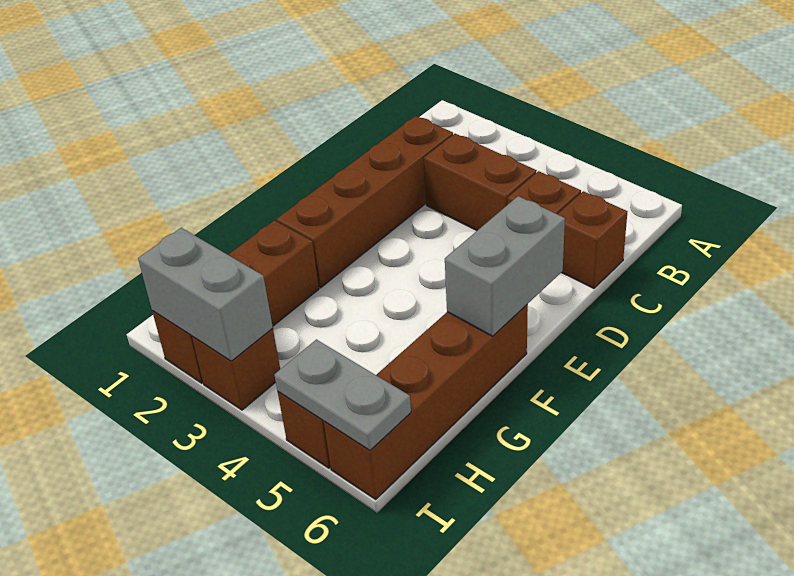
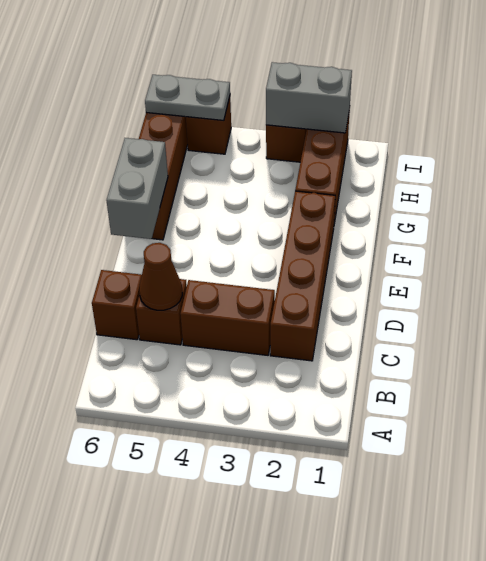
none -> brown cone C5 level 2

